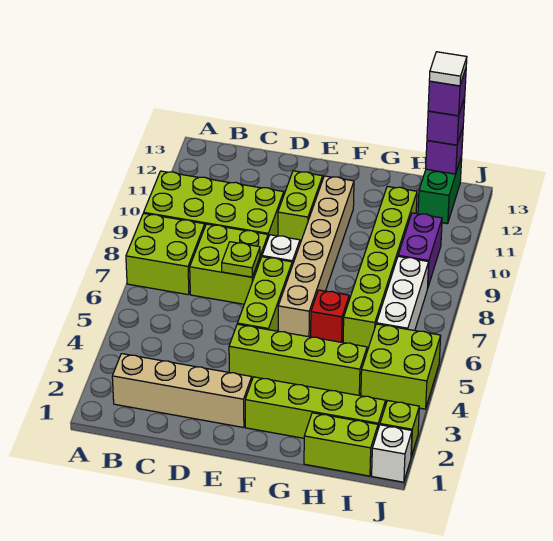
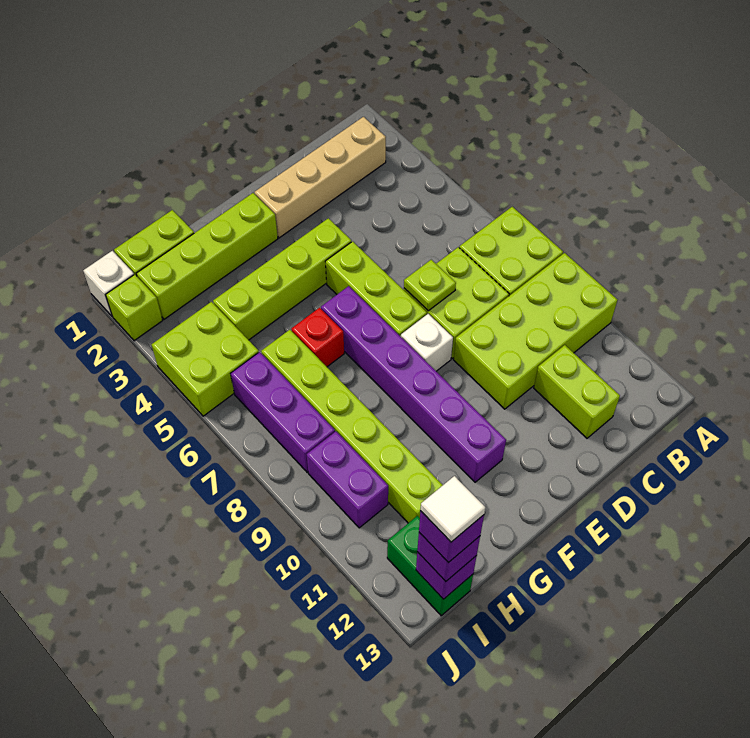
lime brick E10:E11 level 1 -> lime brick C11:C12 level 1
tan brick F6:F11 level 1 -> purple brick F6:F11 level 1
white brick I6:I8 level 1 -> purple brick I6:I8 level 1

